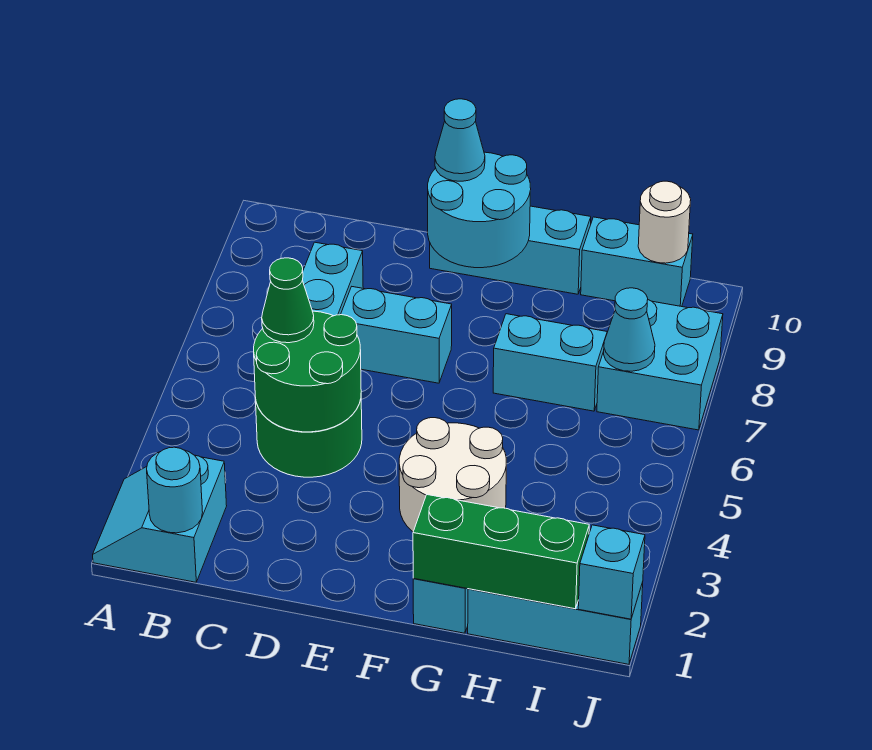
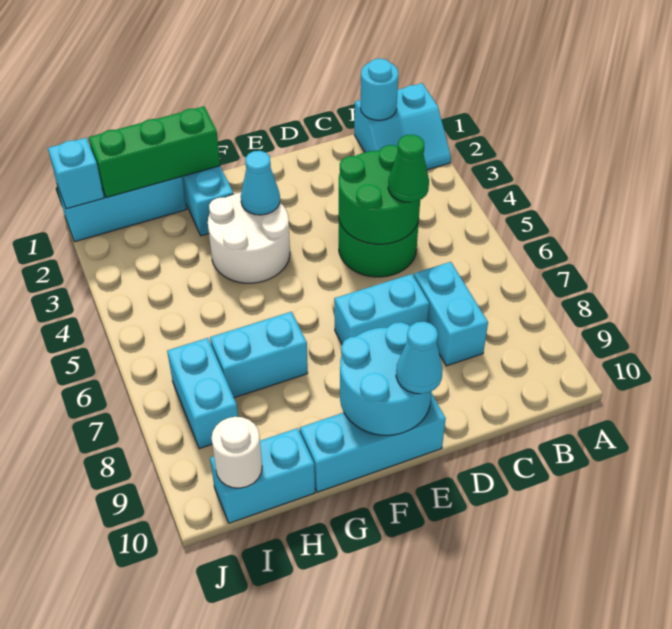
cyan slope A1:B2 level 1 top B -> cyan slope A1:B2 level 1 top 1
cyan brick I7:J8 level 1 -> cyan brick I7:I8 level 1
cyan cone I7 level 2 -> cyan cone F3 level 2

